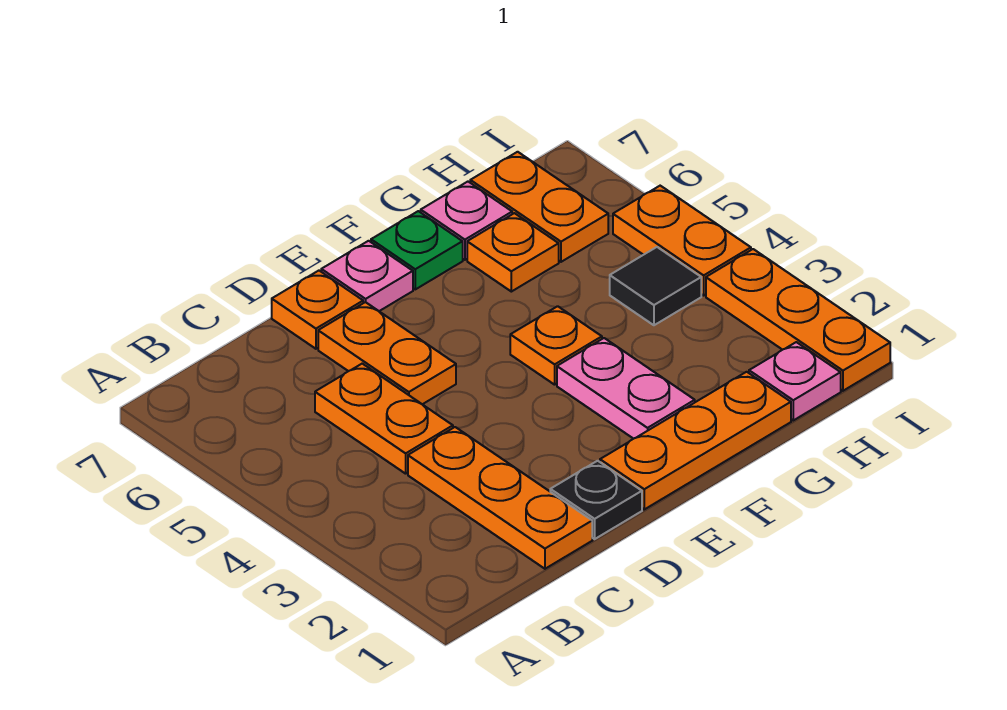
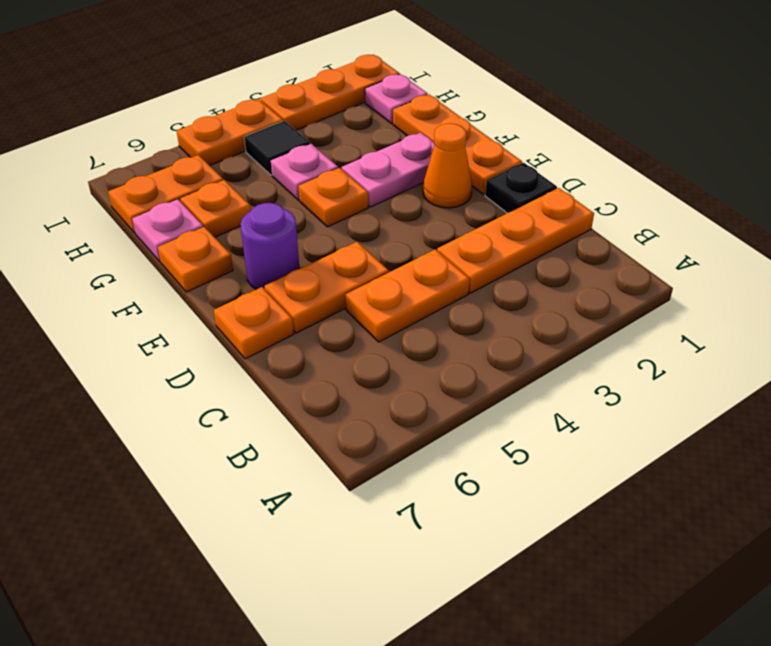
none -> orange cone E2 level 1
none -> purple round brick E6 level 1
pink plate E7 level 1 -> pink plate G4 level 1
green plate F7 level 1 -> orange plate F7 level 1

